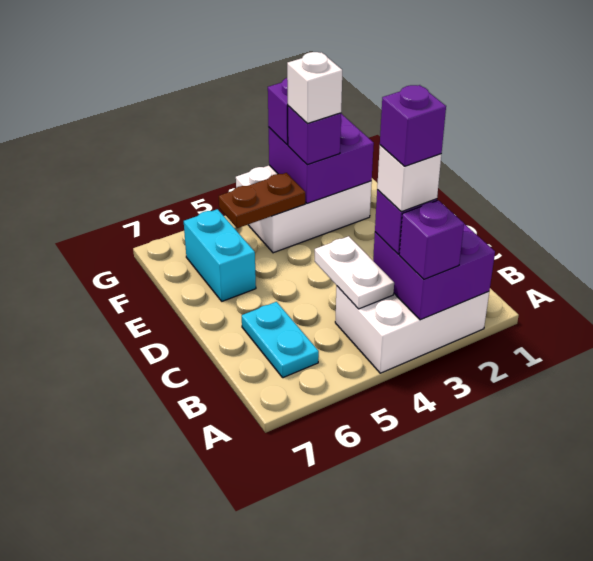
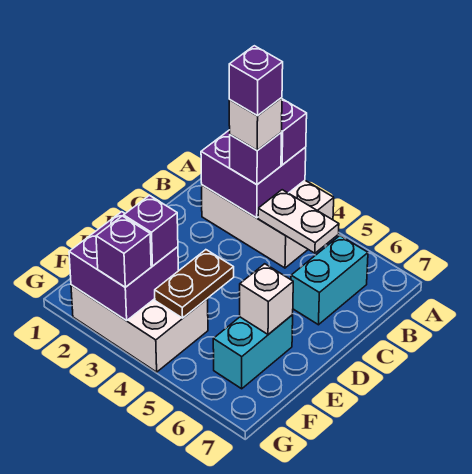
white plate B4:C4 level 2 -> white plate B4:B5 level 2
cyan plate B6:C6 level 1 -> cyan brick B6:C6 level 1
white brick F3 level 4 -> white brick E6 level 2
brown plate F4:F5 level 2 -> brown plate E4:F4 level 2

